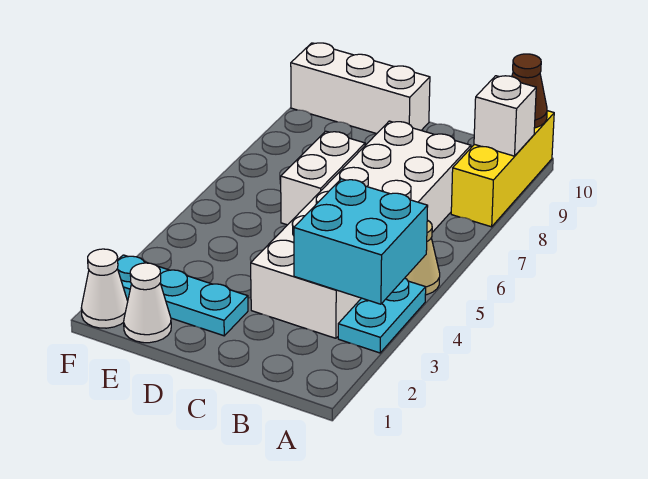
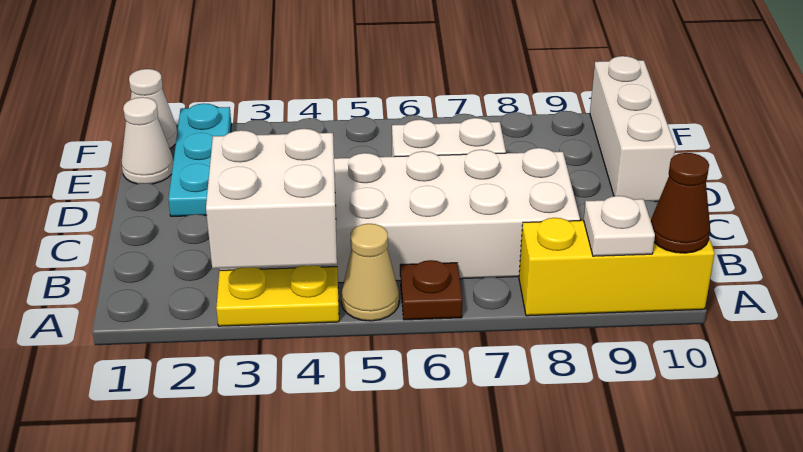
cyan plate A3:A4 level 1 -> yellow plate A3:A4 level 1
cyan brick A3:B4 level 2 -> white brick A3:B4 level 2
none -> brown plate A6 level 1
white brick A9 level 2 -> white plate A9 level 2

